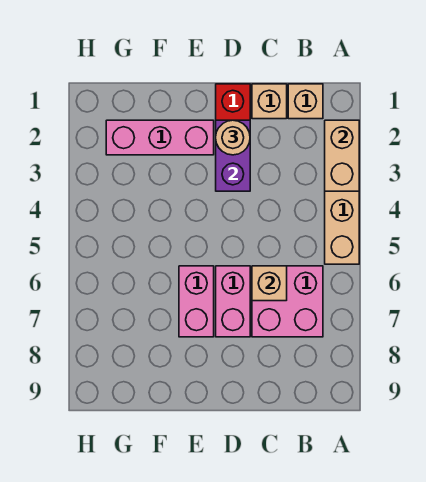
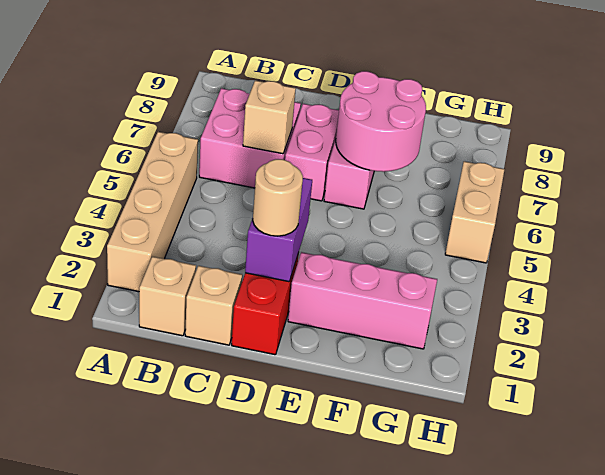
tan brick A2:A3 level 2 -> tan brick H5:H6 level 1
none -> pink round brick E6:F7 level 2

